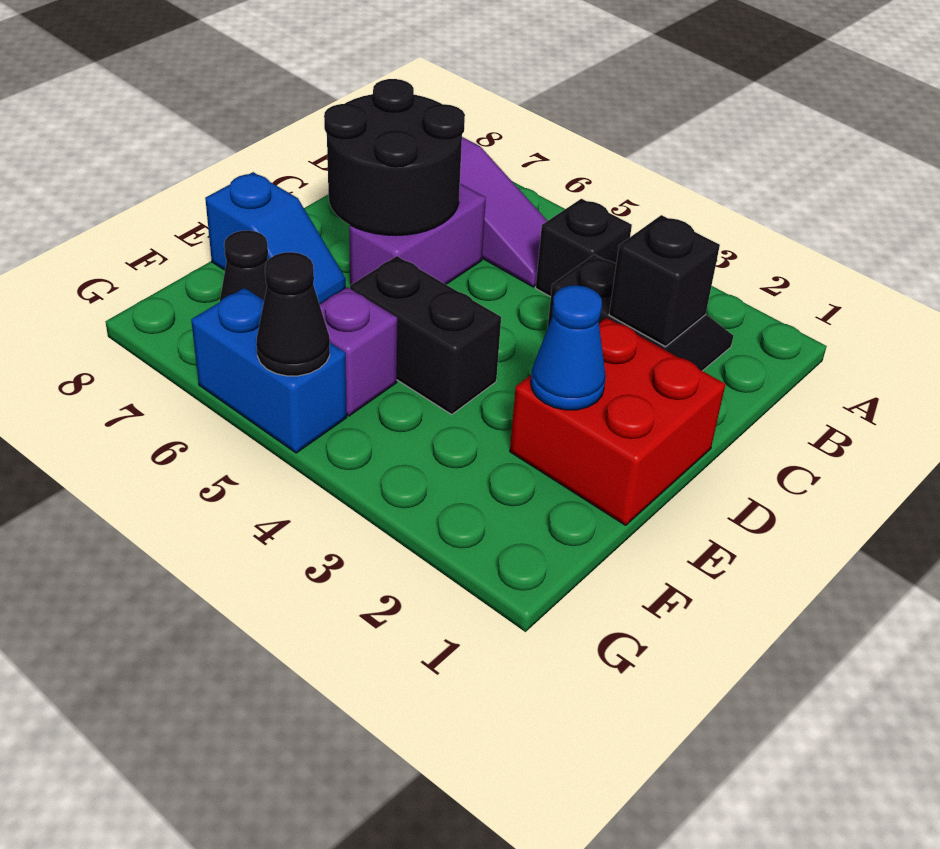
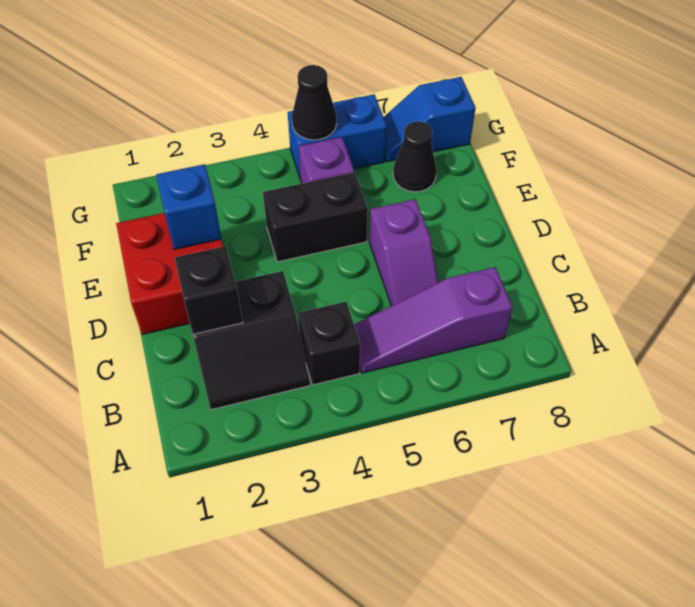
purple brick C6:D6 level 1 -> purple slope C6:D6 level 1 top D
black round brick C6:D7 level 2 -> none
blue cone E2 level 2 -> blue brick E2 level 2
blue slope E7:E8 level 1 top 8 -> blue slope G7:G8 level 1 top 8

